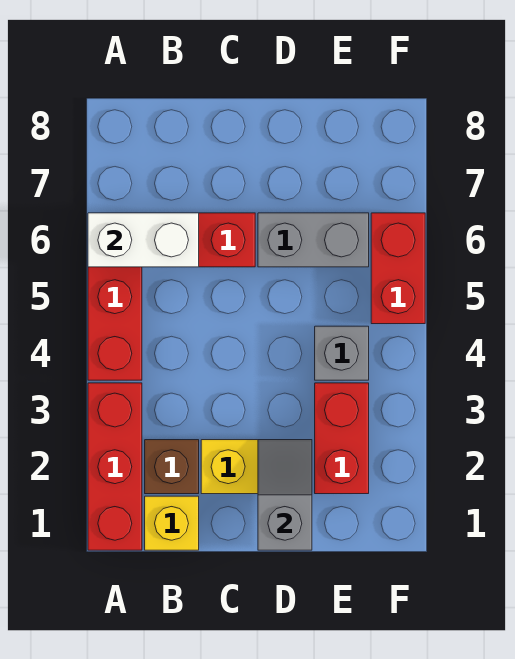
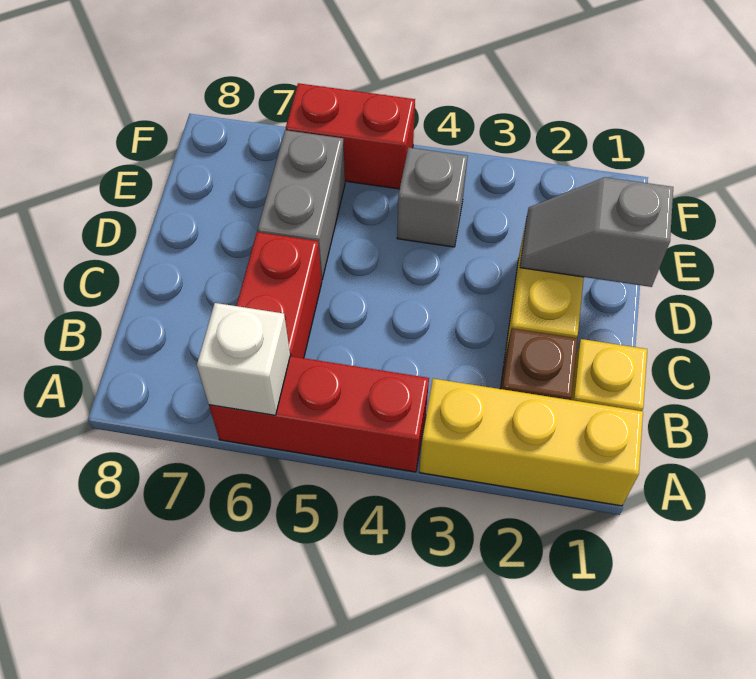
red brick A1:A3 level 1 -> yellow brick A1:A3 level 1
white brick A6:B6 level 2 -> white brick A6 level 2
red brick E2:E3 level 1 -> none

